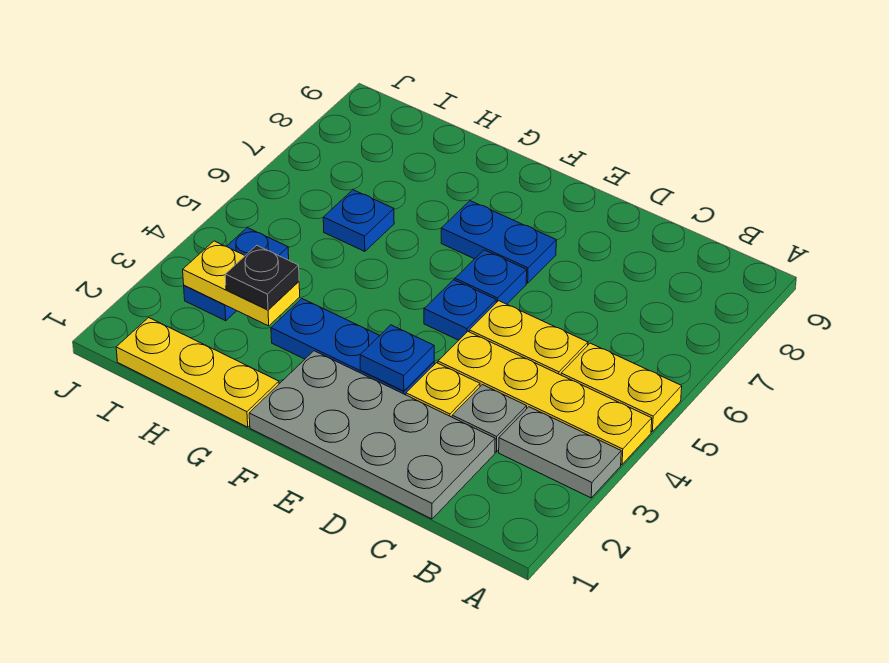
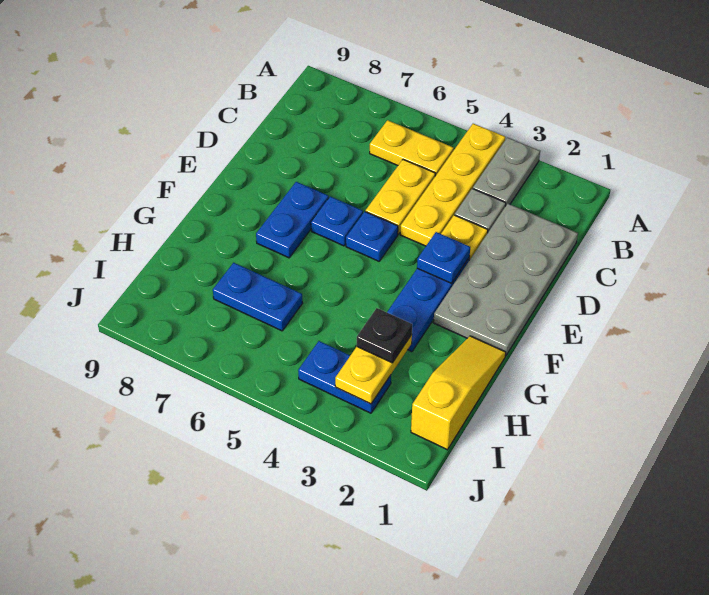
yellow plate A5:B5 level 1 -> yellow plate B5:B6 level 1
yellow plate G1:I1 level 1 -> yellow slope G1:I1 level 1 top I
blue plate H6 level 1 -> blue plate H6:H7 level 1

